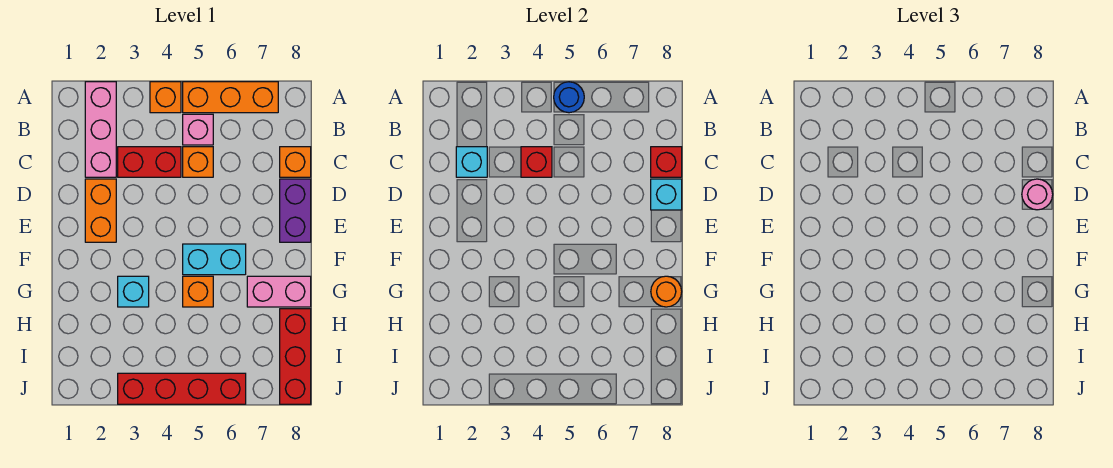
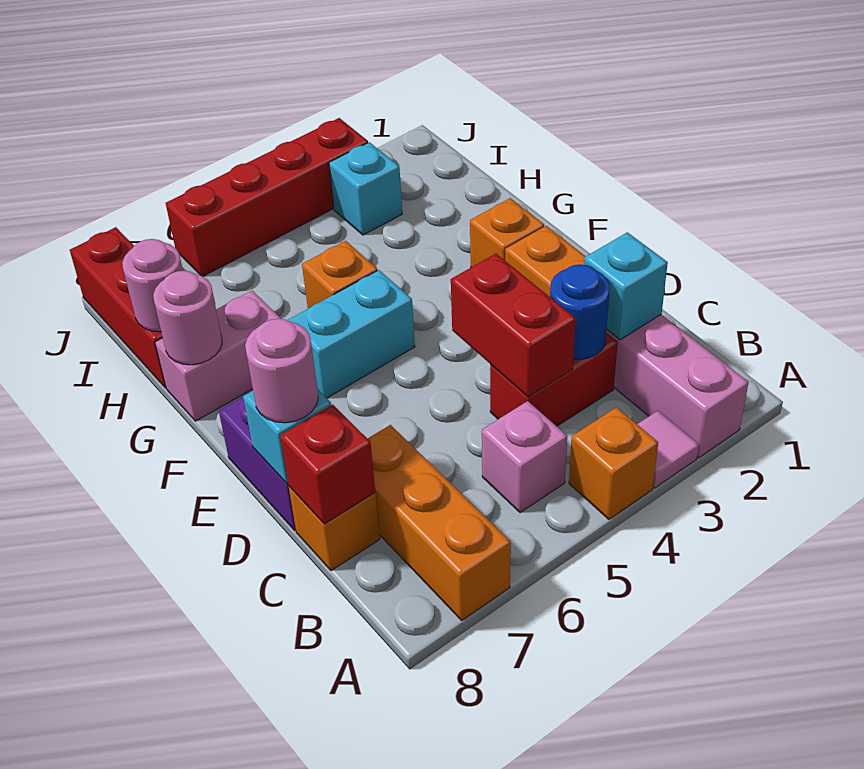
none -> pink tile A3 level 1
orange brick A5:A7 level 1 -> orange brick A7:C7 level 1
blue round brick A5 level 2 -> blue round brick C3 level 2
red brick C4 level 2 -> red brick C4:D4 level 2
orange brick C5 level 1 -> orange brick F2 level 1
cyan brick G3 level 1 -> cyan brick I3 level 1
orange round brick G8 level 2 -> pink round brick G8 level 2
none -> pink round brick H8 level 2

